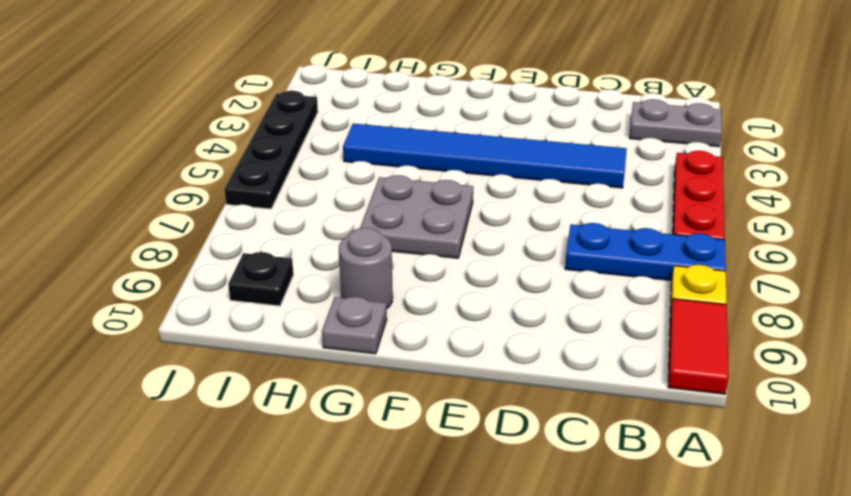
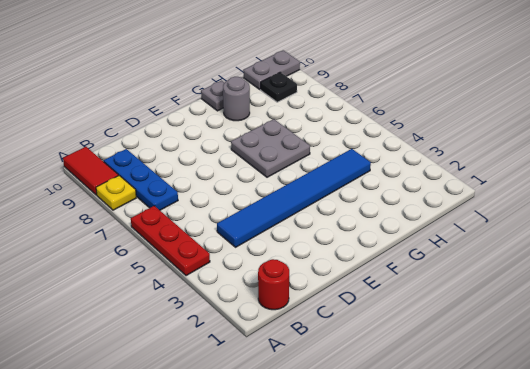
grey plate A2:B2 level 1 -> grey plate I10:J10 level 1
blue plate A7:C7 level 1 -> blue plate B7:B9 level 1
none -> red round brick B1 level 1
black plate J3:J6 level 1 -> none

